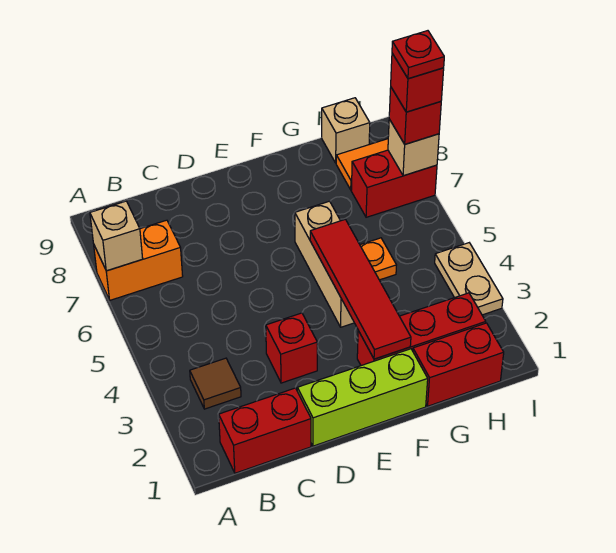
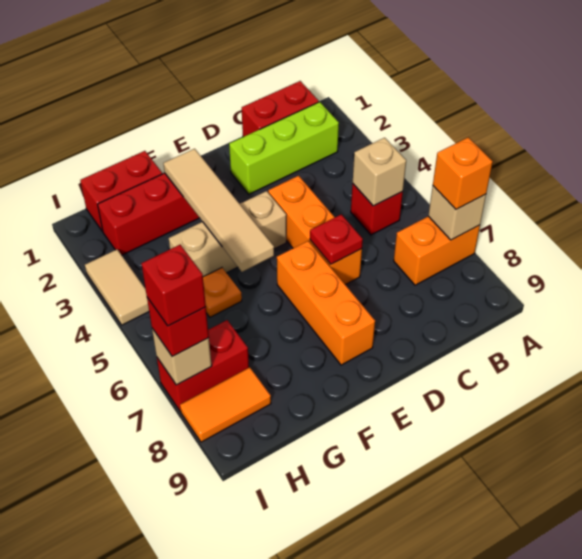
none -> orange brick A7 level 3
brown tile B3 level 1 -> none
lime brick D1:F1 level 1 -> lime brick B2:D2 level 1
red brick D3 level 1 -> red brick B5 level 1
none -> orange brick D4:D6 level 1
none -> orange brick E6:E8 level 1
red tile F2:F5 level 2 -> tan tile F2:F5 level 2
tan brick F4:F6 level 1 -> tan brick E4:G4 level 1
tan brick H9 level 1 -> tan brick B5 level 2
tan plate I3:I4 level 1 -> tan tile I3:I4 level 1
red plate I7 level 5 -> red plate D6 level 2

